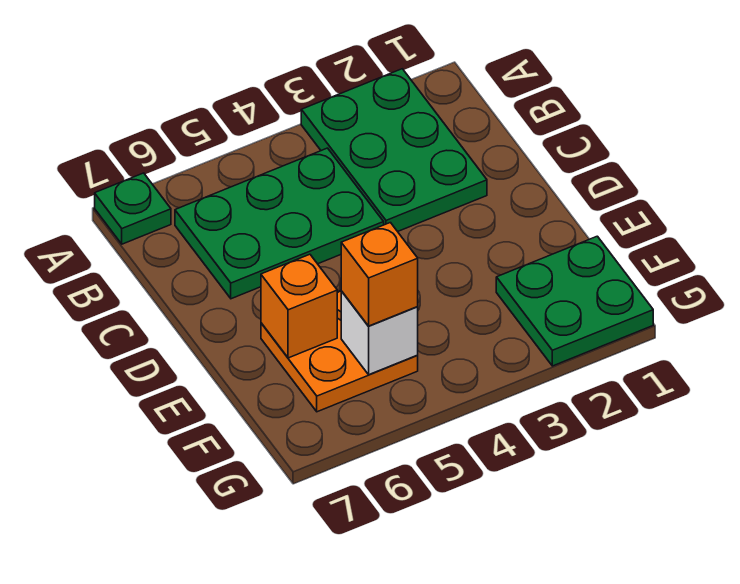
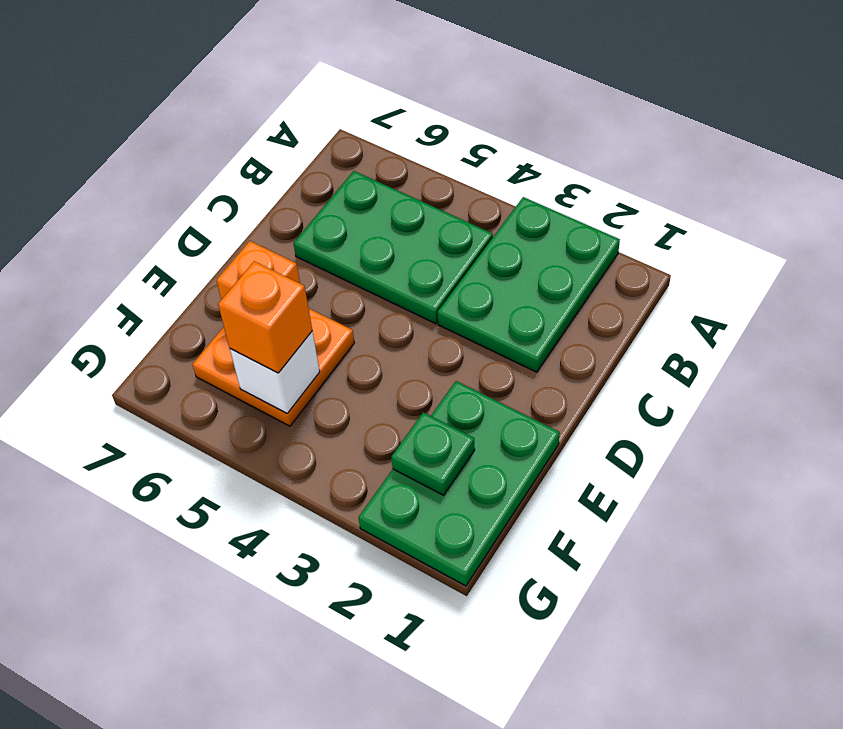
green plate A7 level 1 -> green plate F2 level 2
green plate F1:G2 level 1 -> green plate E1:G2 level 1

